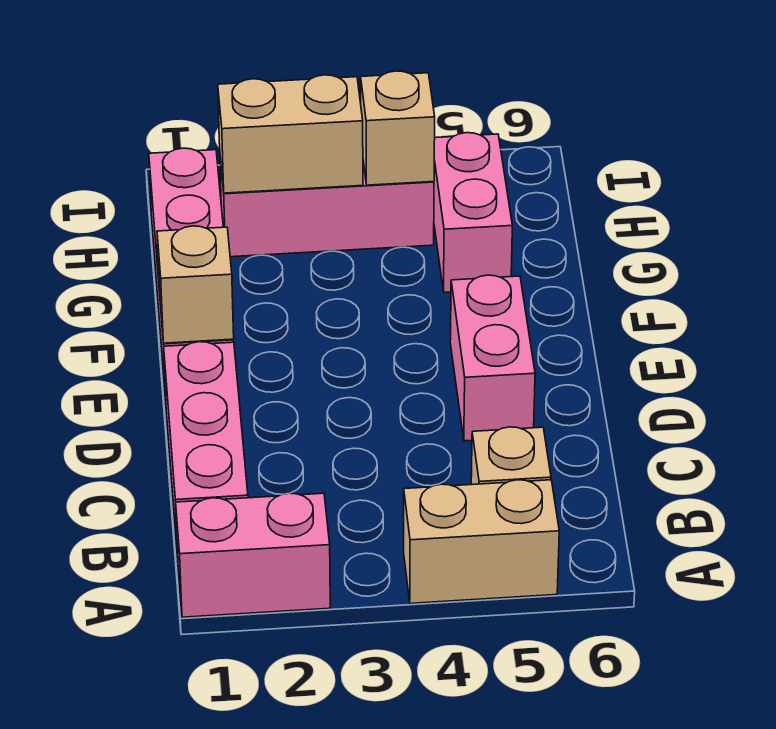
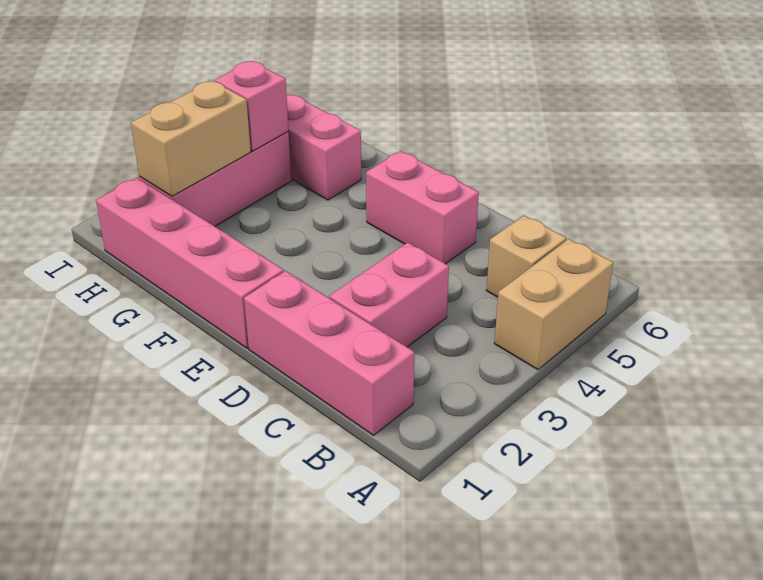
pink brick A1:A2 level 1 -> pink brick C2:C3 level 1
tan brick E1 level 2 -> none
tan brick H4 level 2 -> pink brick H4 level 2

